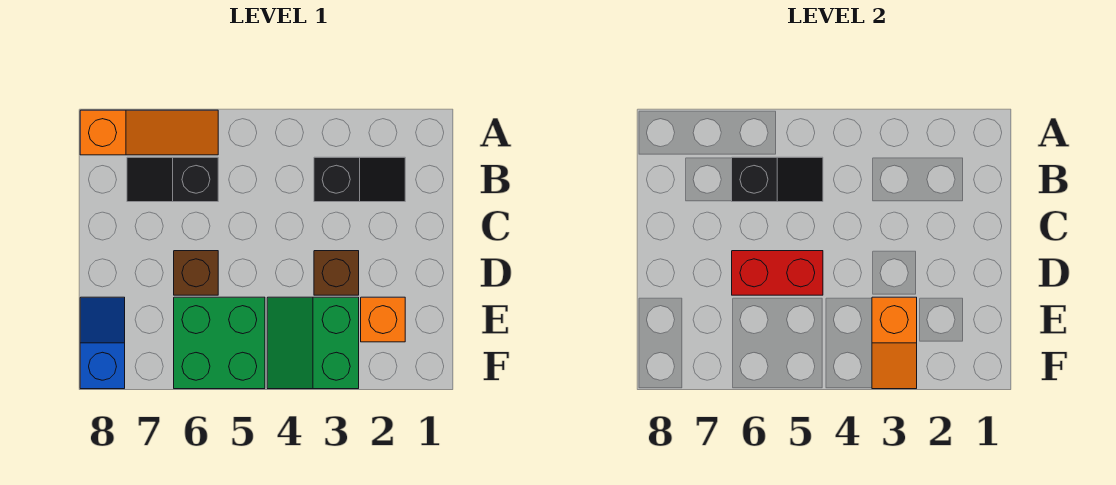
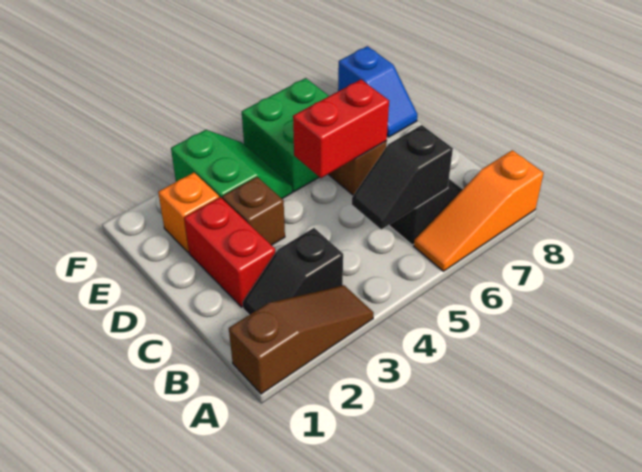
none -> brown slope A1:A3 level 1 top 1
none -> red brick C2:D2 level 1
orange slope E3:F3 level 2 top E -> none

